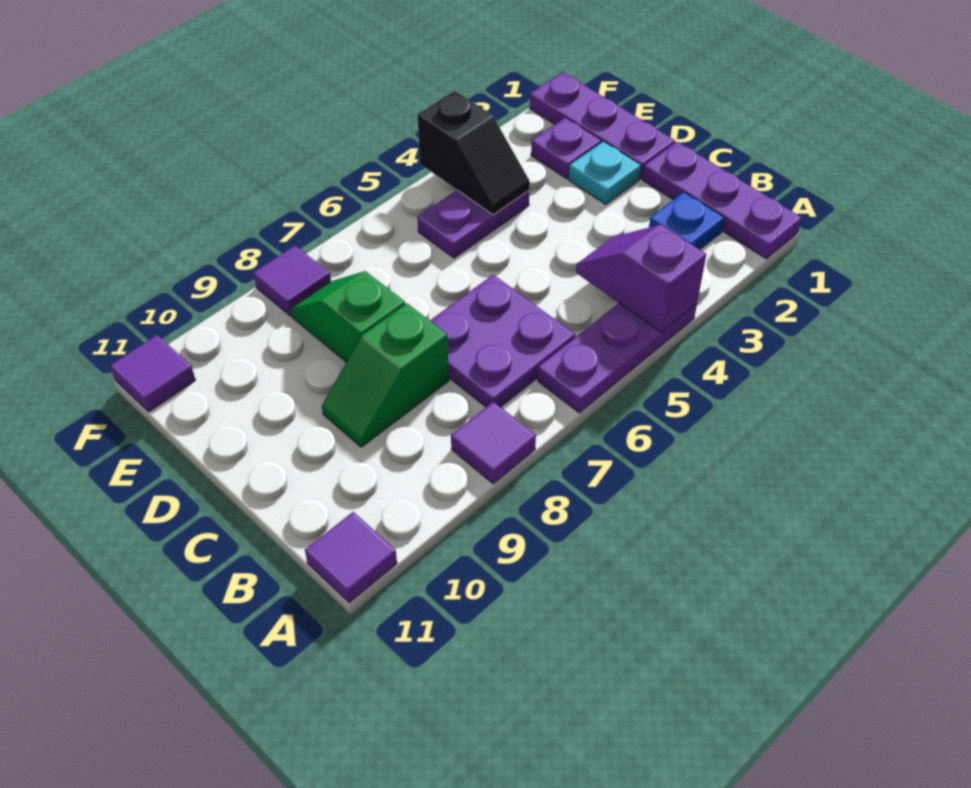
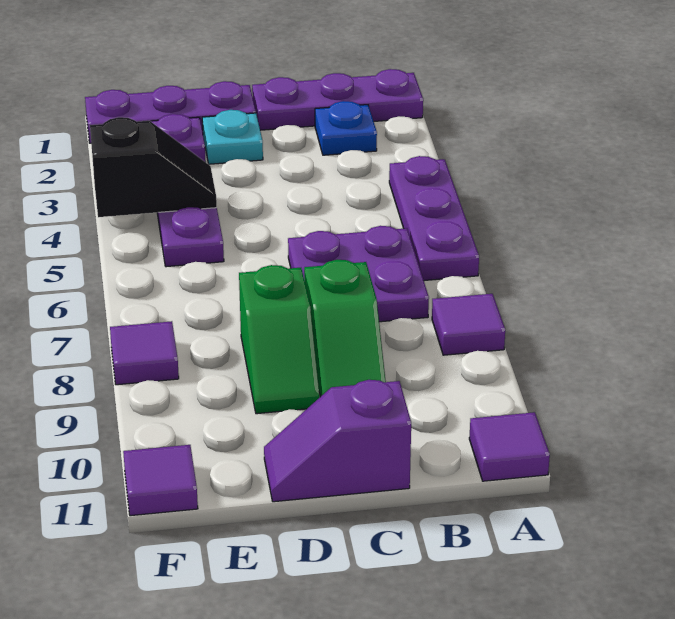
purple slope A4:B4 level 2 top A -> purple slope C11:D11 level 1 top C
green slope D8:E8 level 1 top D -> green slope D8:D9 level 1 top 8

